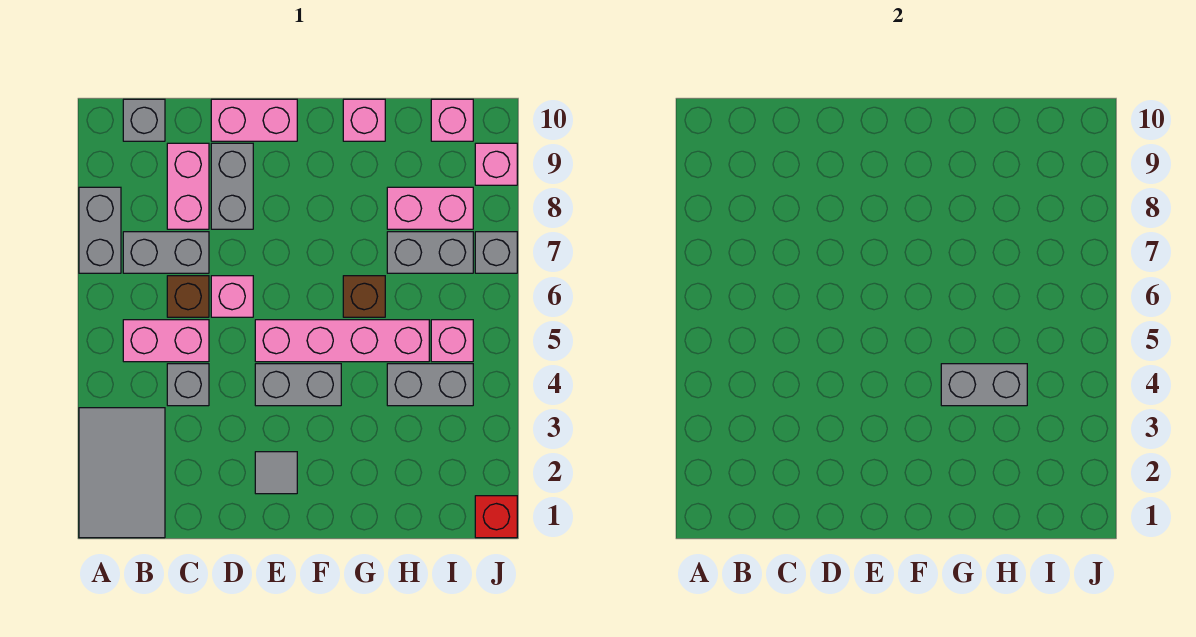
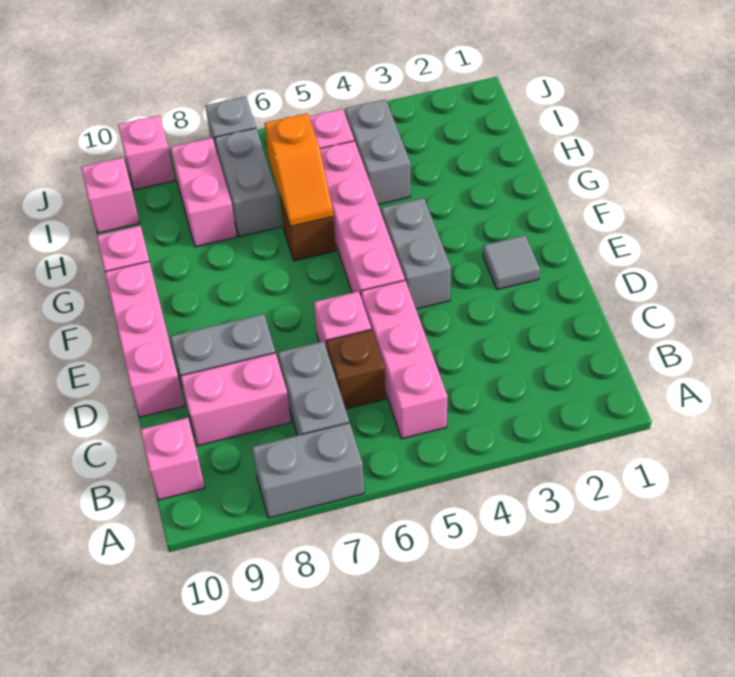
grey tile A1:B3 level 1 -> none
pink brick B5:C5 level 1 -> pink brick B5:D5 level 1
grey brick B10 level 1 -> pink brick B10 level 1
grey brick C4 level 1 -> none
pink brick D10:E10 level 1 -> pink brick D10:F10 level 1
grey brick G4:H4 level 2 -> none
none -> orange slope G6:H6 level 2 top H
red brick J1 level 1 -> none

